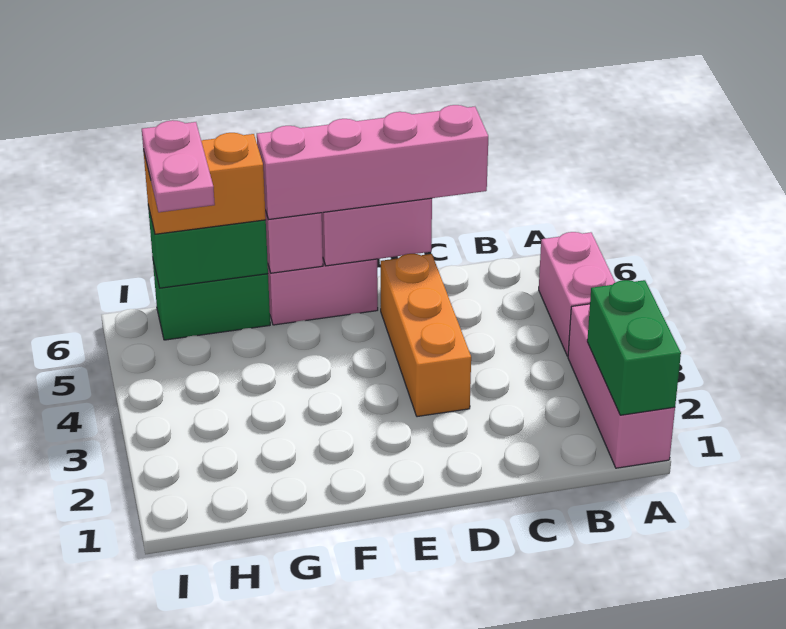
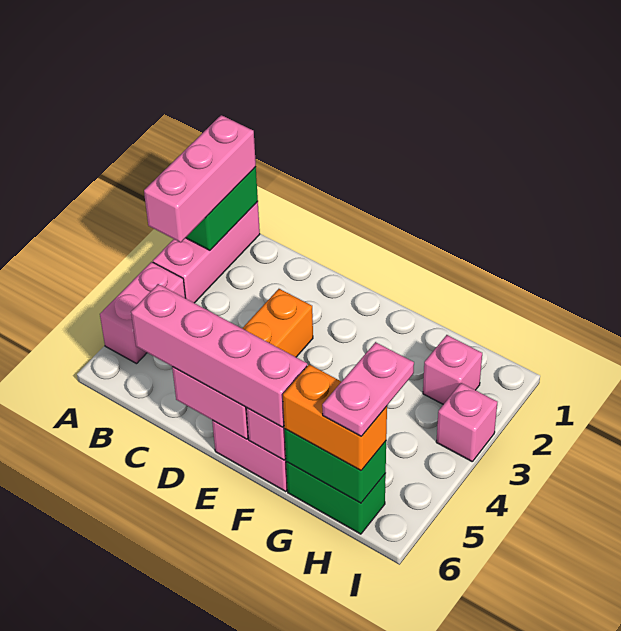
none -> pink brick A1:A3 level 3
none -> pink brick H2 level 1
none -> pink brick I3 level 1

